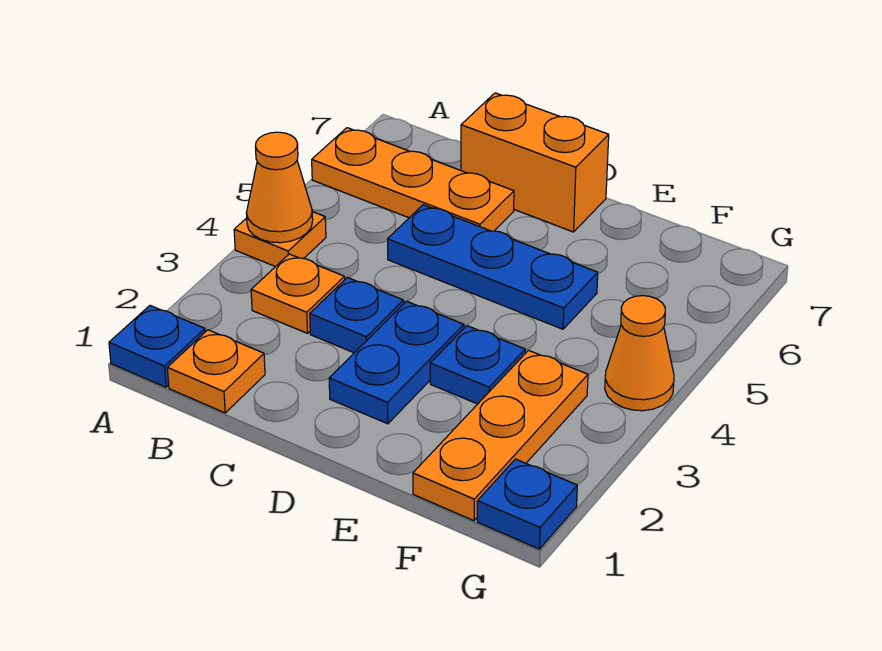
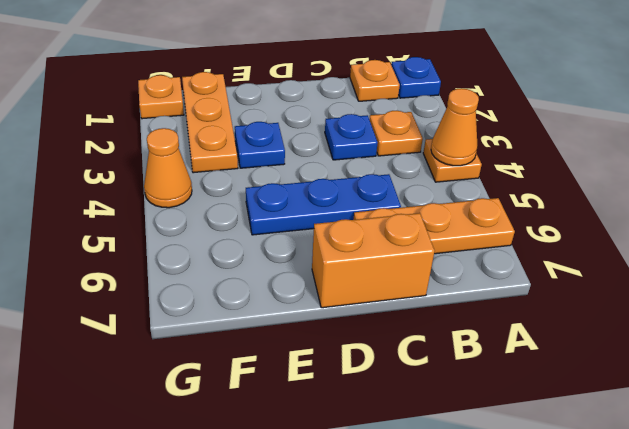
blue plate D2:D3 level 1 -> none
blue plate G1 level 1 -> orange plate G1 level 1

